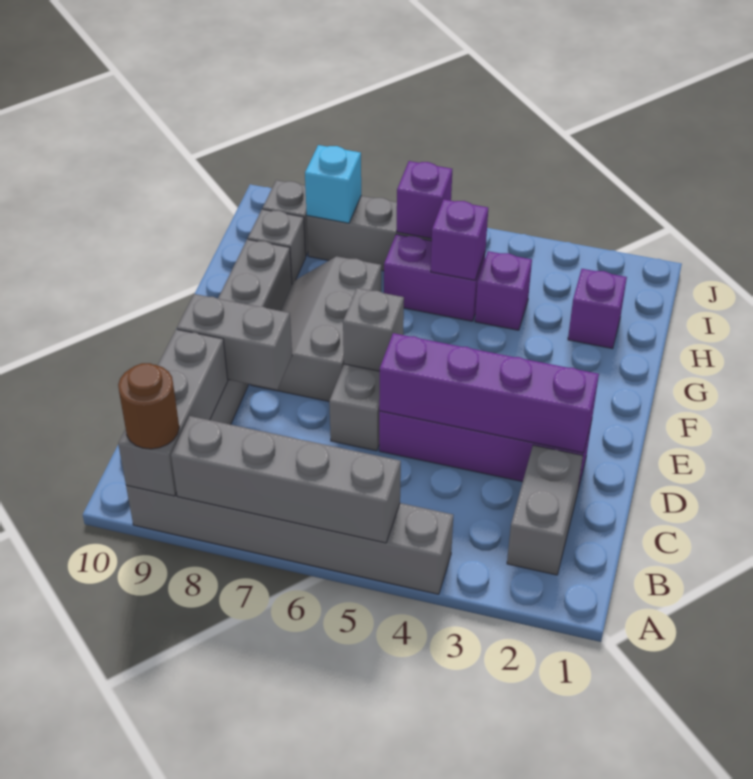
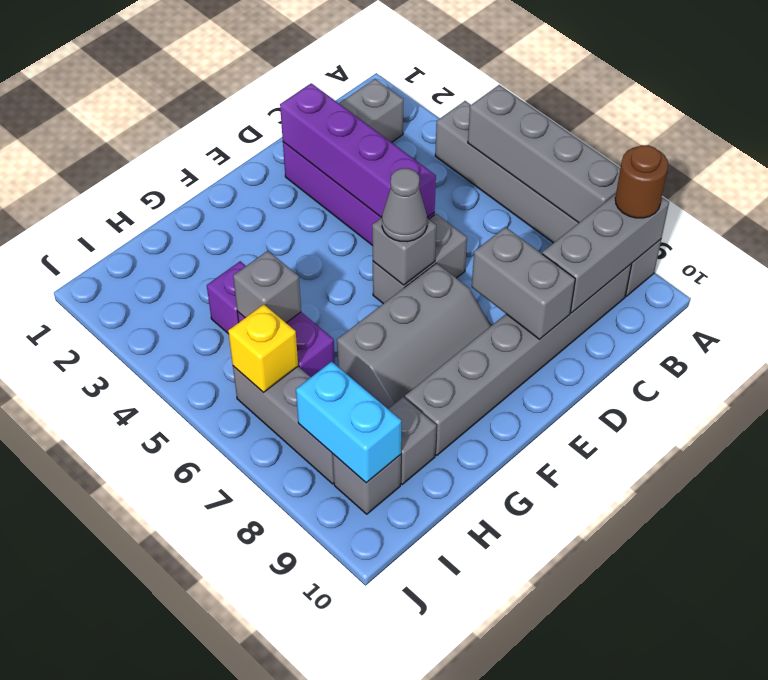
none -> grey cone E6 level 3
purple brick H2 level 1 -> none
purple brick H5 level 2 -> grey brick H5 level 2
purple brick I6 level 2 -> yellow brick I6 level 2
cyan brick I8 level 2 -> cyan brick I8:I9 level 2

